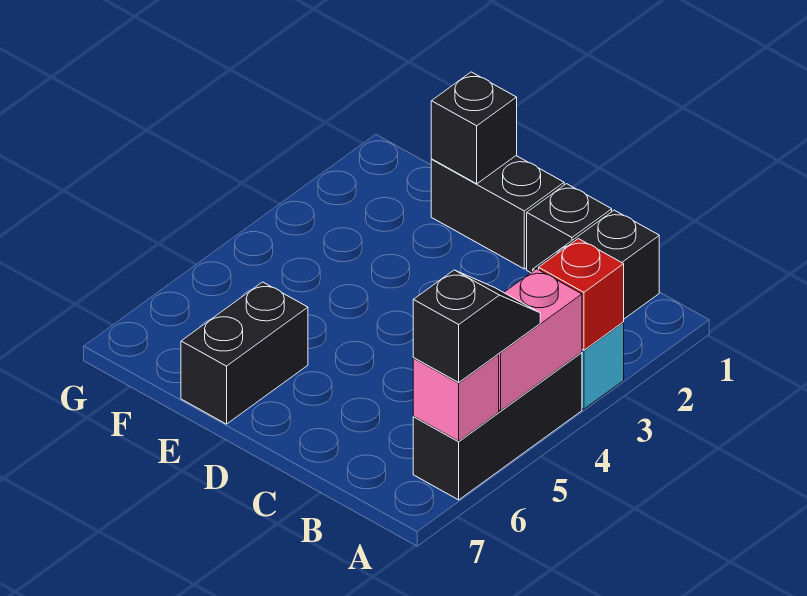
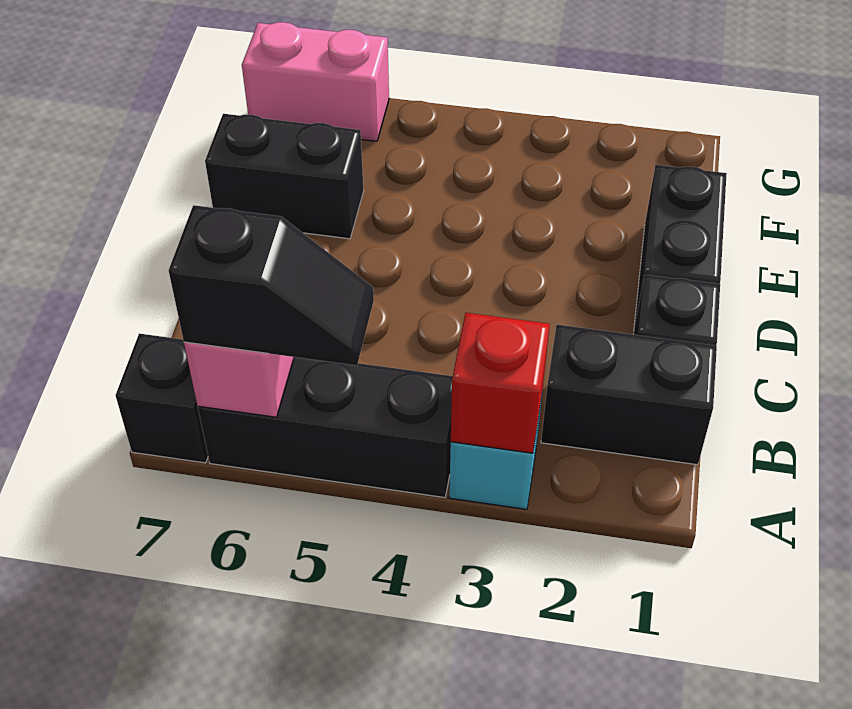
pink brick A4:A5 level 2 -> pink brick G6:G7 level 1
black brick E1 level 2 -> black brick A7 level 1

